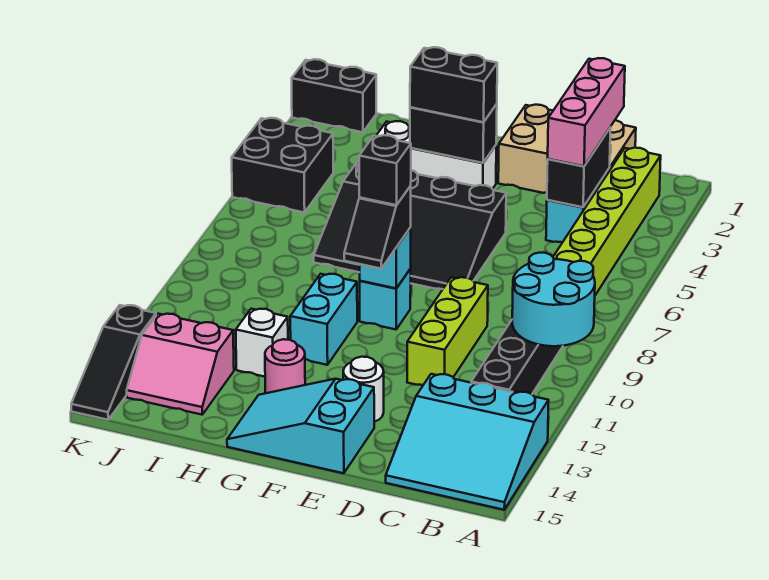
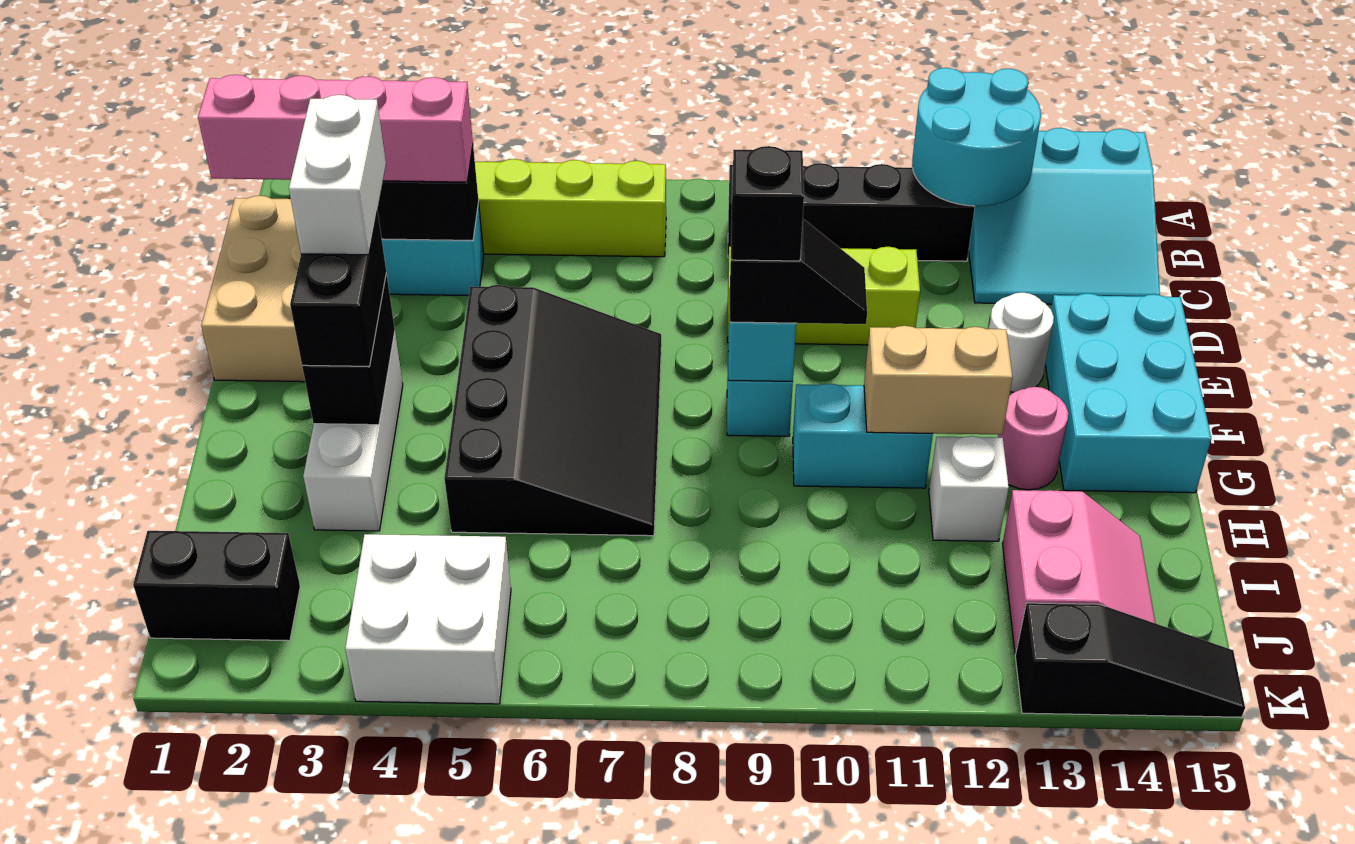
cyan round brick A9:B10 level 2 -> cyan round brick A12:B13 level 2
cyan slope A13:C15 level 1 top 13 -> cyan slope A13:C15 level 1 top A
pink brick C2:C4 level 3 -> pink brick C1:C4 level 3
none -> white brick E3:F3 level 4
cyan slope E14:G15 level 1 top E -> cyan brick E14:G15 level 1
none -> tan brick G11:G12 level 2
black brick J1:K1 level 1 -> black brick J1:J2 level 1
black brick J4:K5 level 1 -> white brick J4:K5 level 1

